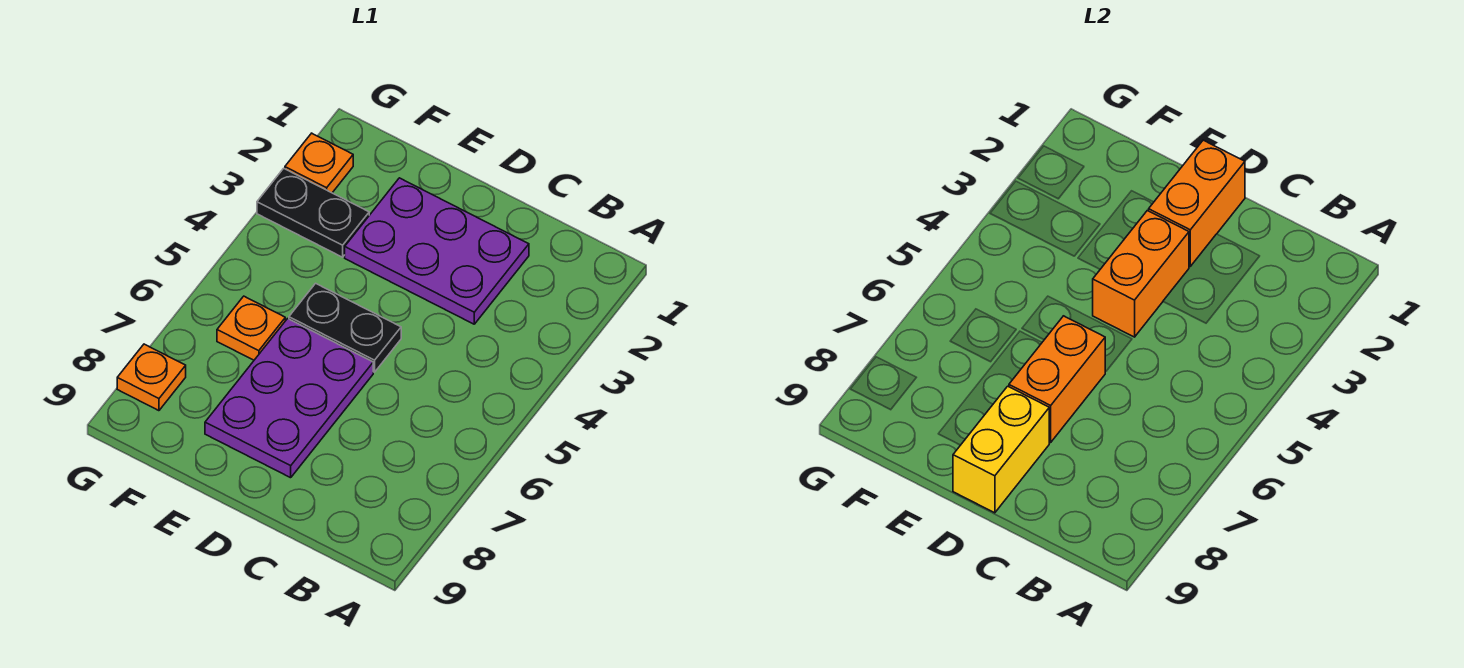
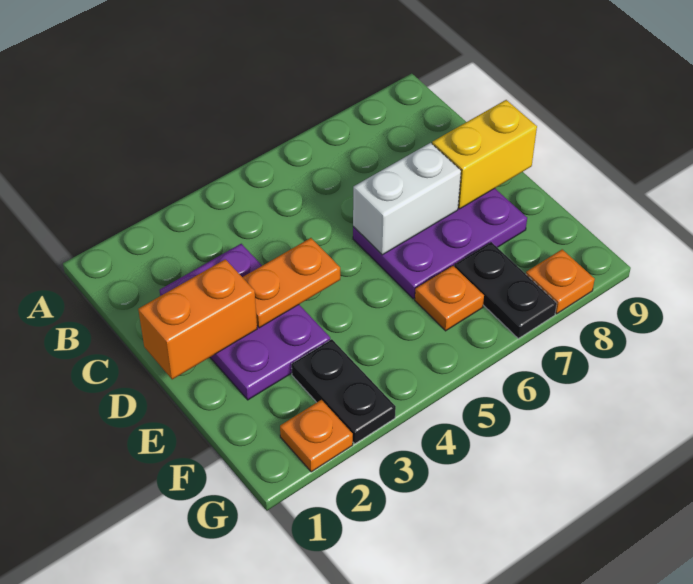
orange brick D3:D4 level 2 -> orange plate D3:D4 level 2
black plate D5:E5 level 1 -> black plate F7:G7 level 1
orange brick D6:D7 level 2 -> white brick D6:D7 level 2

